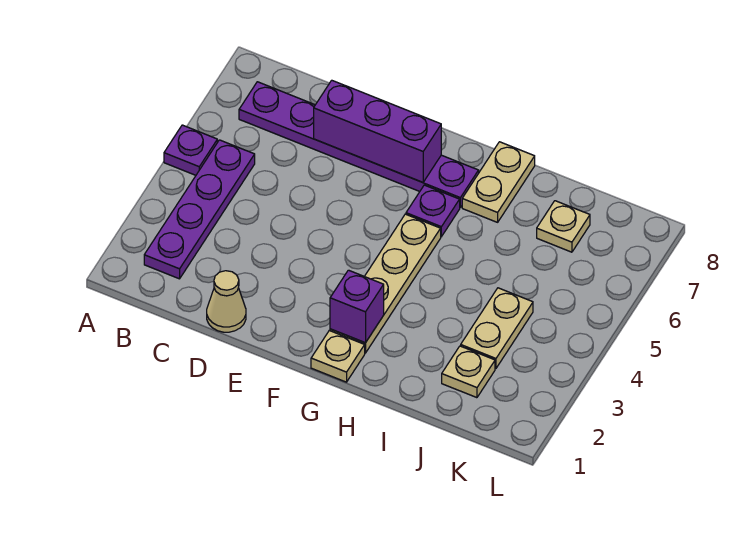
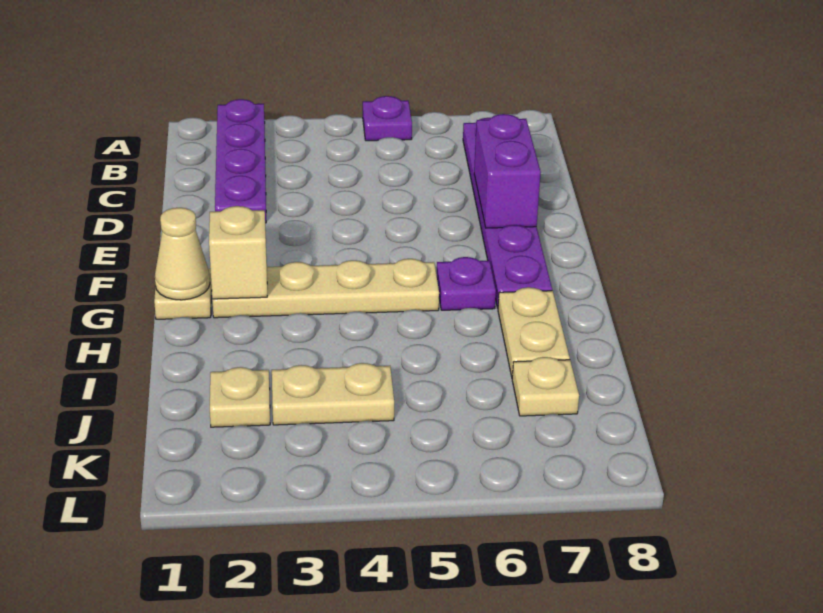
purple plate B2:B5 level 1 -> purple plate A2:D2 level 1
tan cone D1 level 1 -> tan cone G1 level 2
purple brick D7:F7 level 2 -> purple brick D7:E7 level 2
purple brick G2 level 2 -> tan brick G2 level 2
tan plate H7:H8 level 1 -> tan plate H7:I7 level 1

